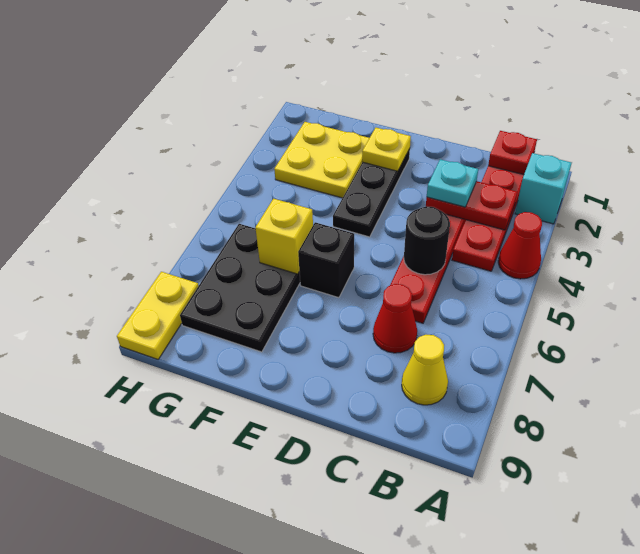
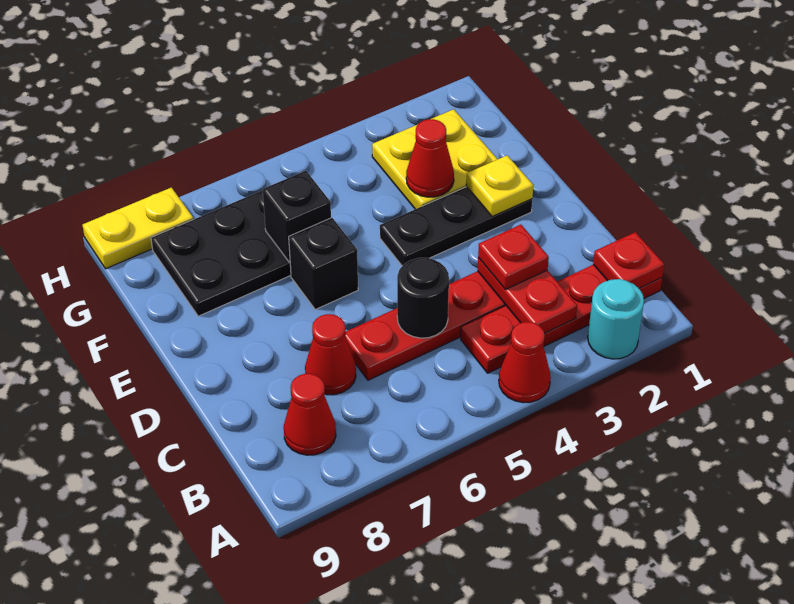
cyan brick A2 level 1 -> cyan round brick A2 level 1
yellow cone B8 level 1 -> red cone B8 level 1
cyan plate C3 level 3 -> red plate C3 level 3
none -> red cone F3 level 2
yellow brick F6 level 2 -> black brick F6 level 2

